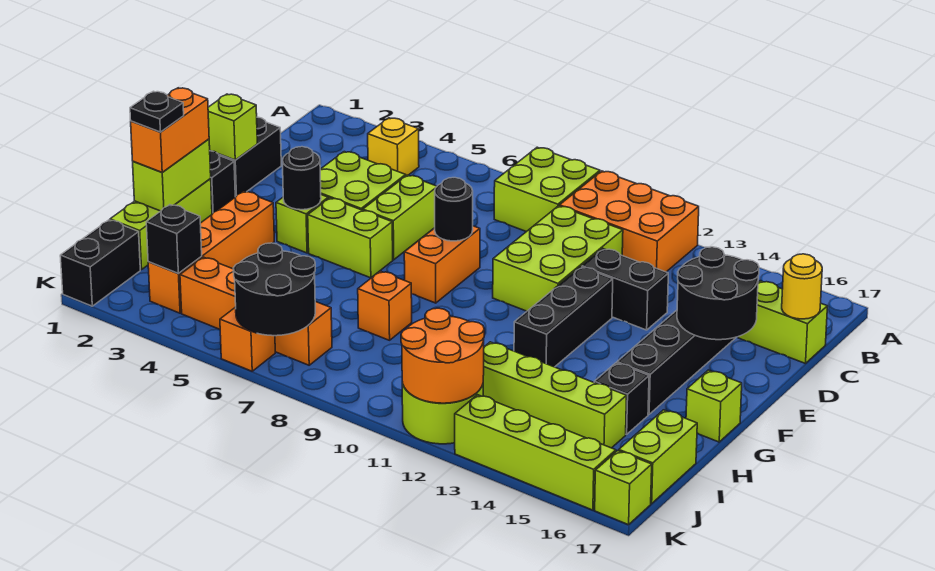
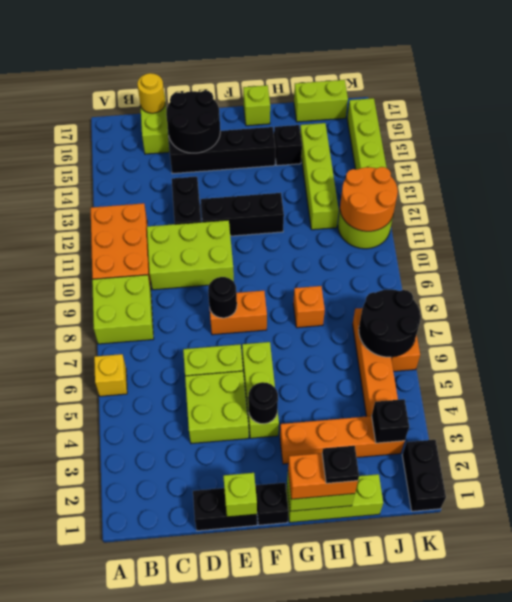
yellow brick B4 level 1 -> yellow brick A6 level 1
black brick J1:K1 level 1 -> black brick K1:K2 level 1
lime brick K17 level 1 -> none

